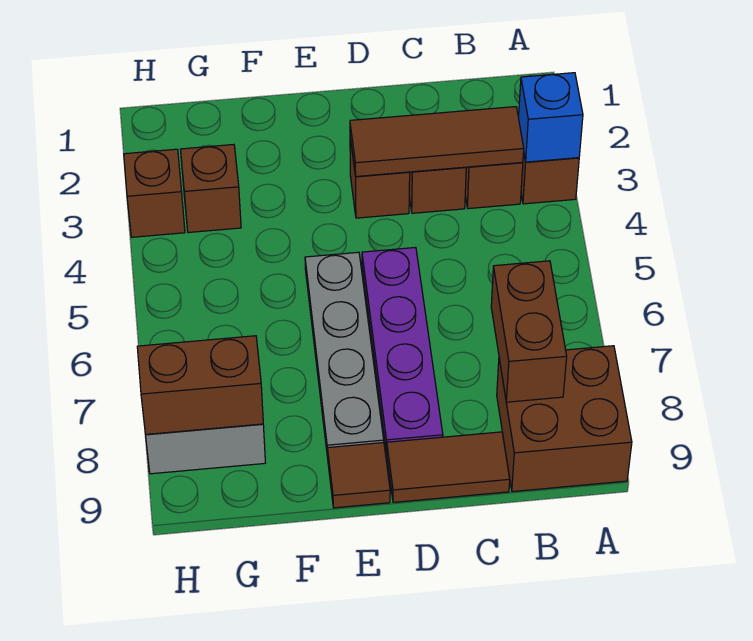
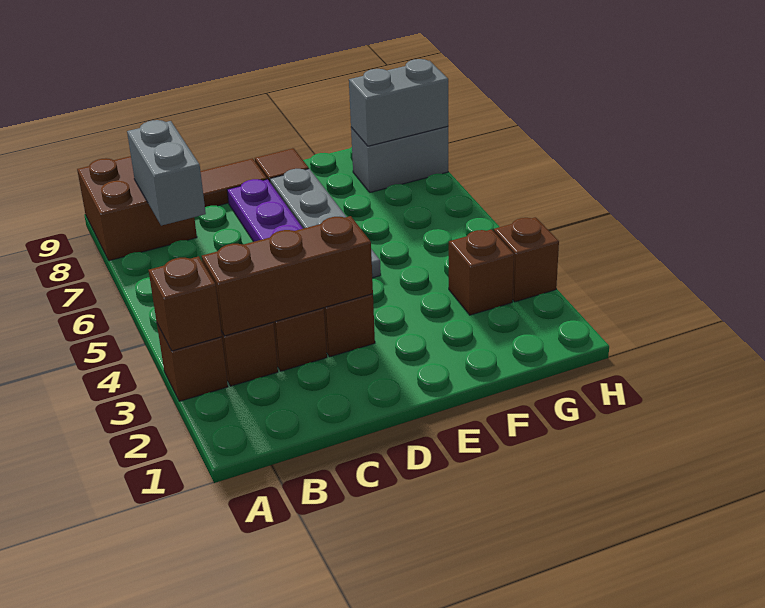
blue brick A3 level 2 -> brown brick A3 level 2
brown tile B3:D3 level 2 -> brown brick B3:D3 level 2
brown brick B7:B8 level 2 -> grey brick B7:B8 level 2
brown brick G8:H8 level 2 -> grey brick G8:H8 level 2

